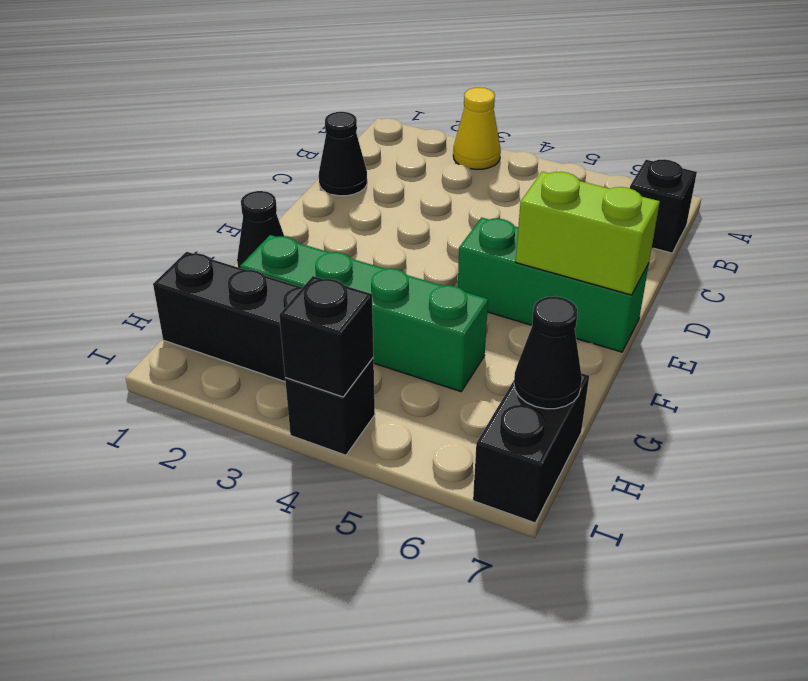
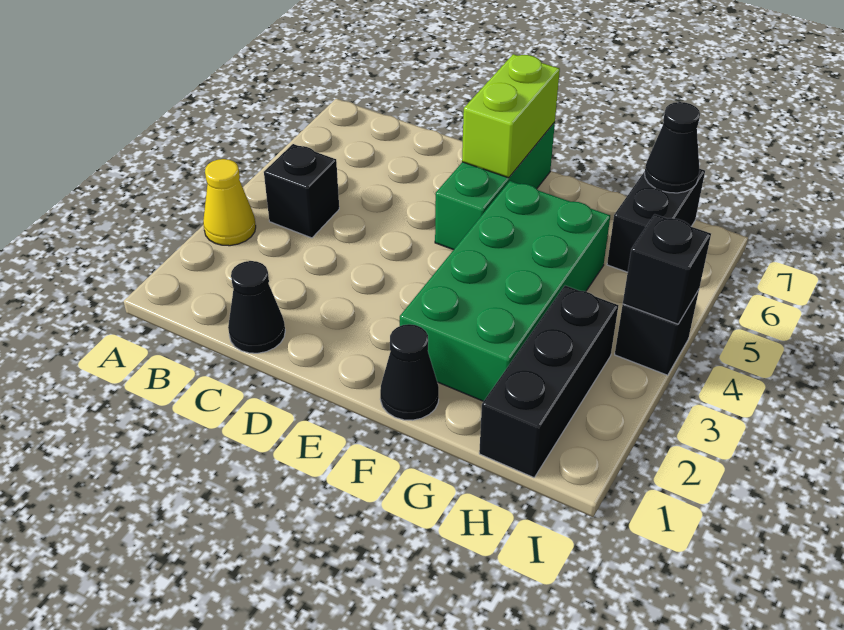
black brick B7 level 1 -> black brick B4 level 1
green brick G2:G5 level 1 -> green brick F2:G5 level 1
black brick H7:I7 level 1 -> black brick H6:H7 level 1

